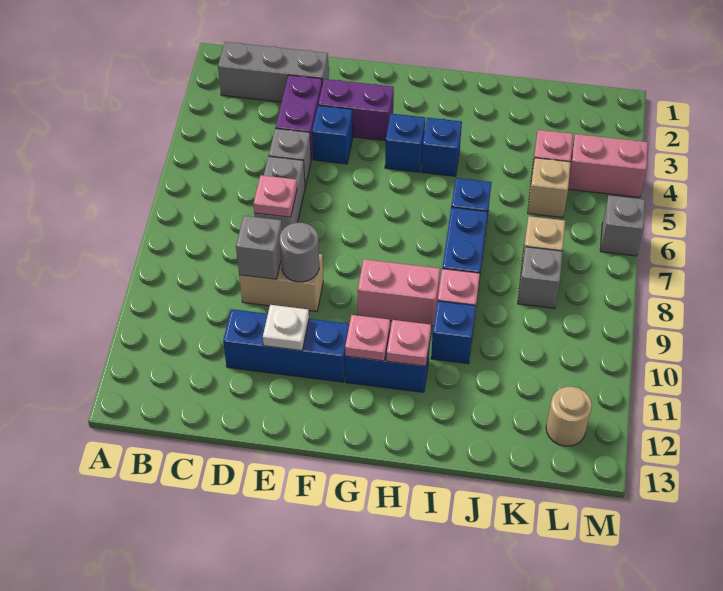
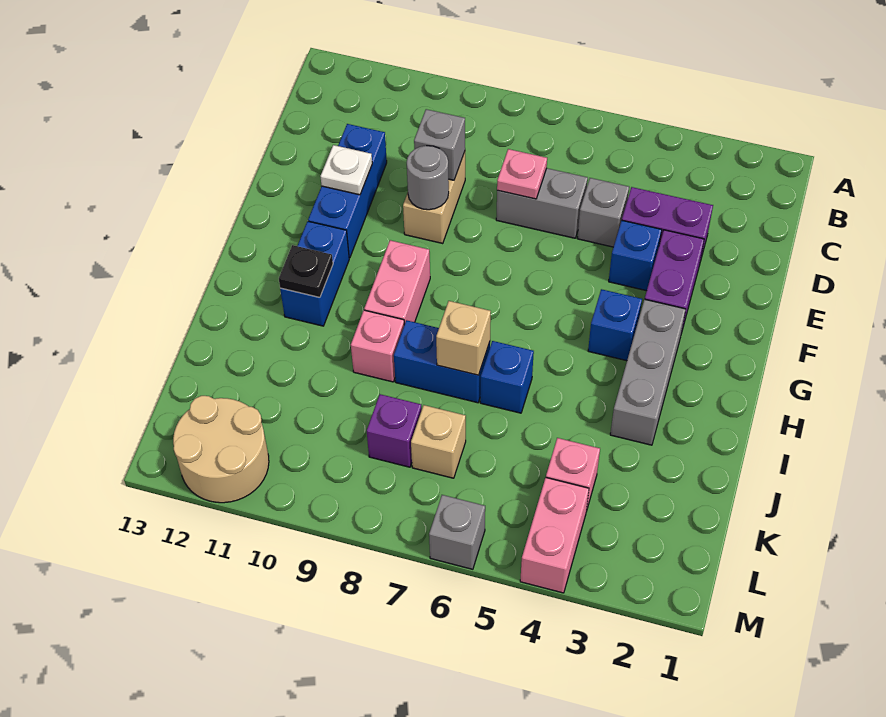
grey brick B2:D2 level 1 -> grey brick G3:I3 level 1
pink plate G11 level 2 -> none
blue brick H4 level 1 -> none
pink plate H11 level 2 -> black plate H11 level 2
blue brick I10 level 1 -> none
tan brick K5 level 1 -> tan brick I7 level 2
grey brick K8 level 1 -> purple brick K8 level 1
tan round brick L12 level 1 -> tan round brick L11:M12 level 1

